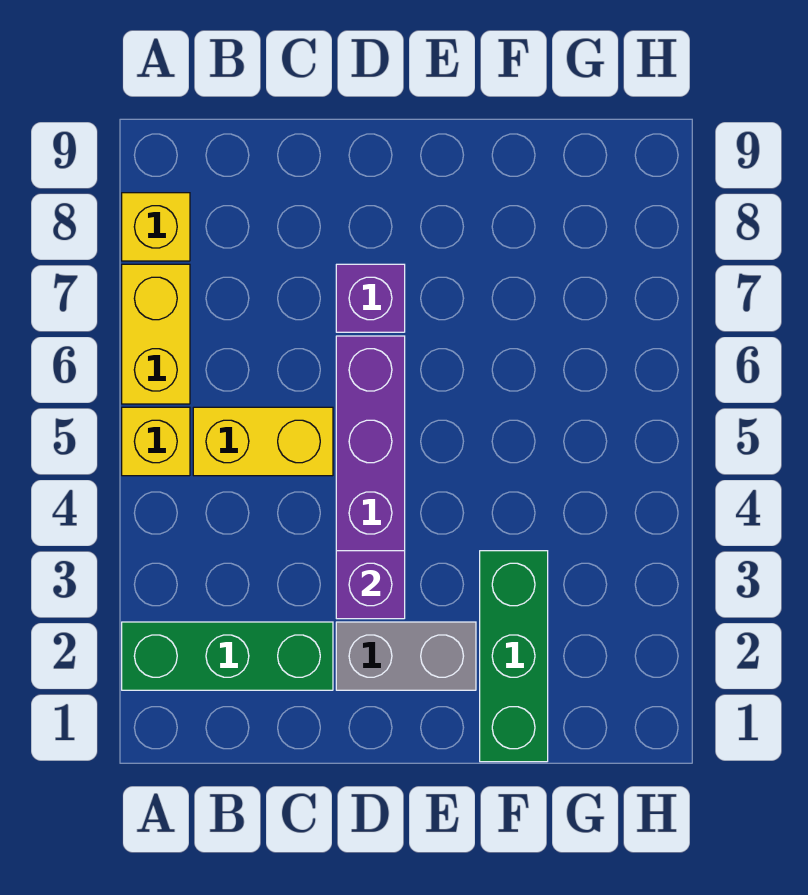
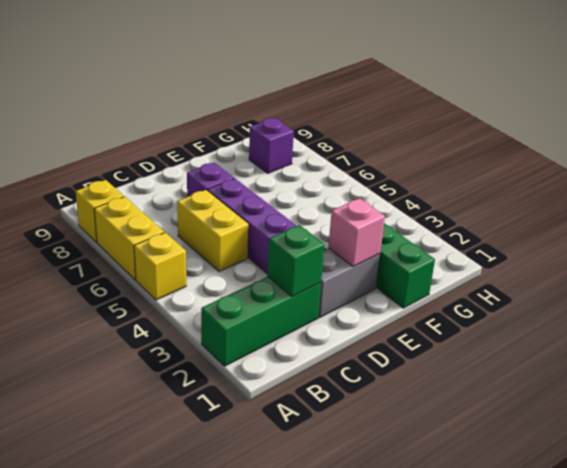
yellow brick B5:C5 level 1 -> yellow brick C5:C6 level 1
none -> green brick C2 level 2
purple brick D3 level 2 -> purple brick G8 level 1
none -> pink brick E2 level 2

